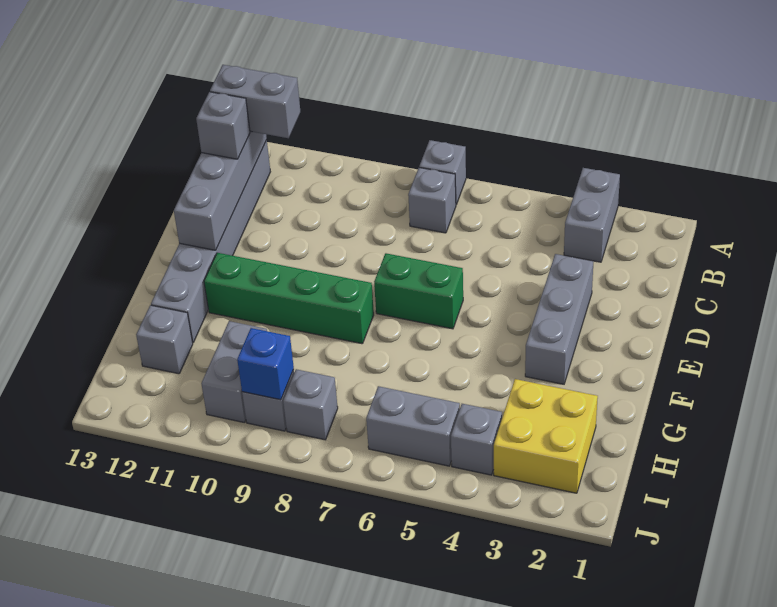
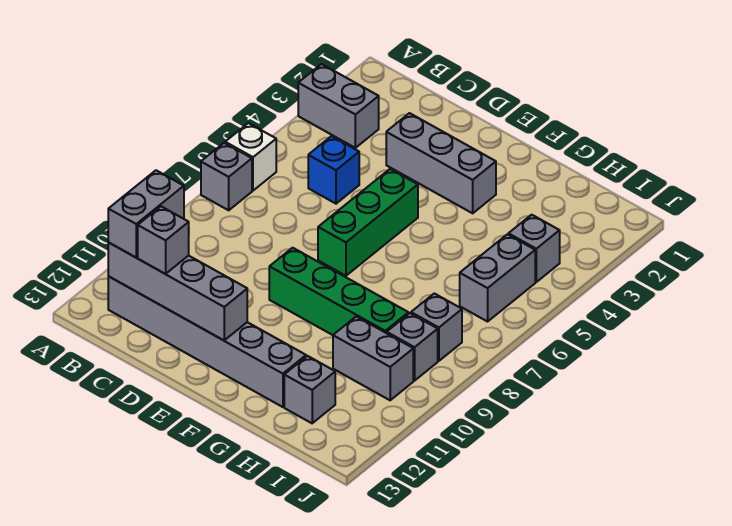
none -> white brick A6 level 1
grey brick B7 level 1 -> none
green brick E6:E7 level 1 -> green brick E5:E7 level 1
green brick F8:F11 level 1 -> green brick E9:H9 level 1
yellow brick H2:I3 level 1 -> none
blue brick I9 level 2 -> blue brick C5 level 1

